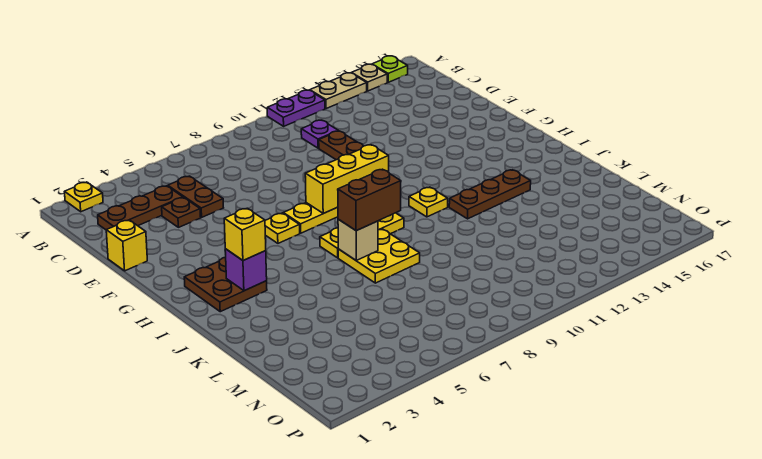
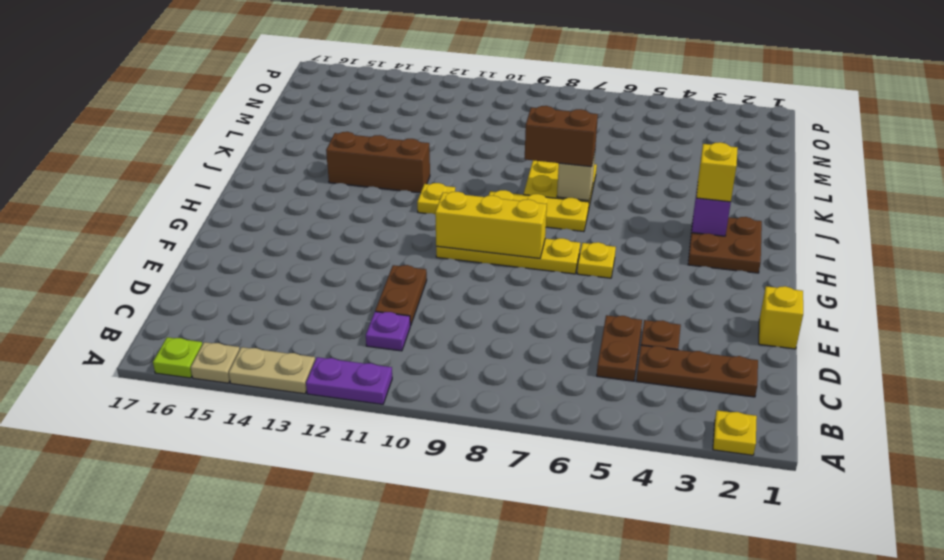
brown plate J12:J14 level 1 -> brown brick J12:J14 level 1

